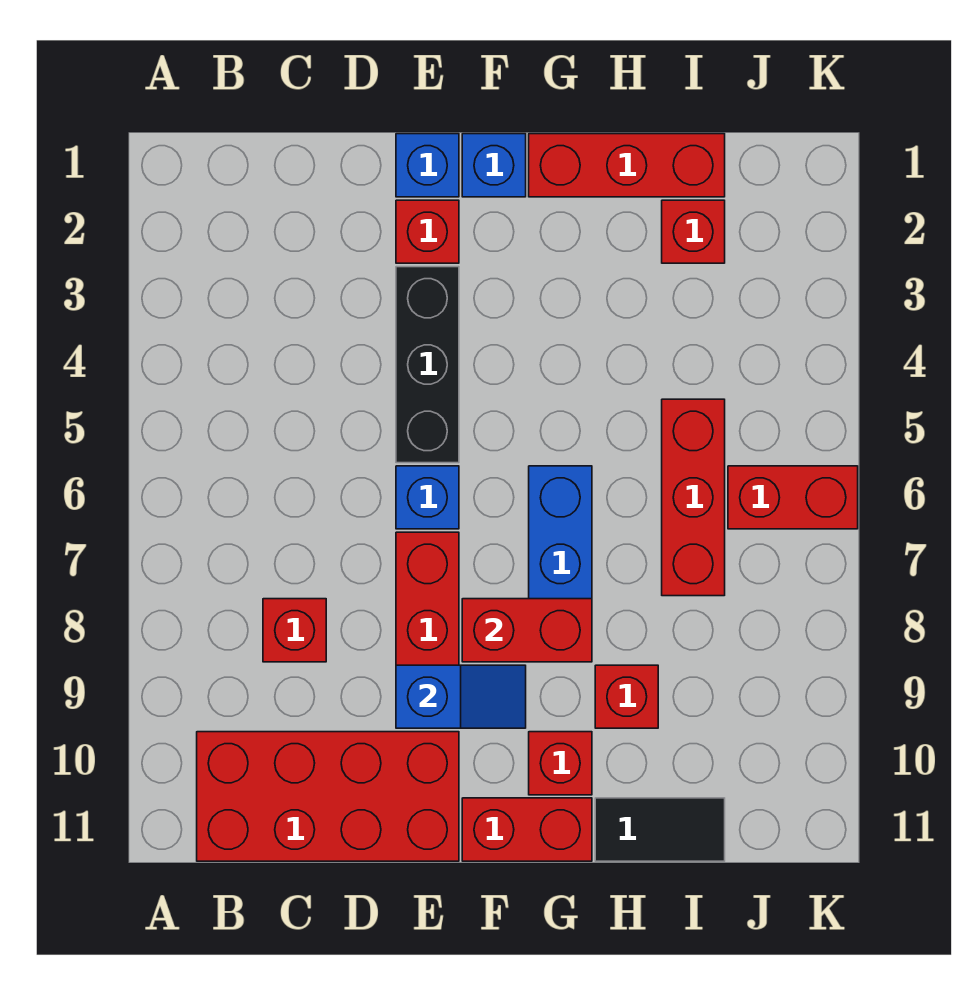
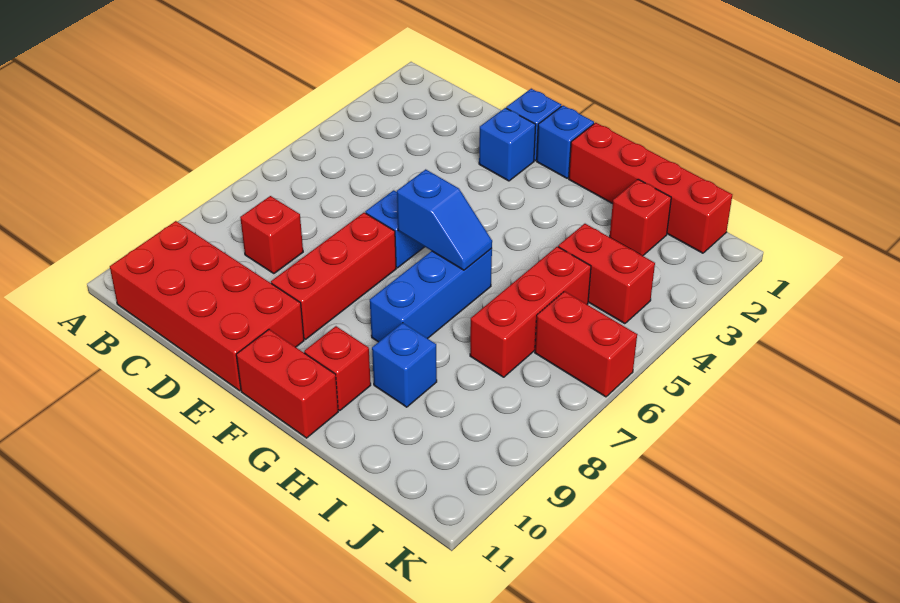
red brick E2 level 1 -> blue brick E2 level 1
black brick E3:E5 level 1 -> none
blue slope E9:F9 level 2 top E -> blue slope F6:G6 level 2 top F
red brick F8:G8 level 2 -> red brick I4:J4 level 1
red brick G1:I1 level 1 -> red brick G1:J1 level 1
red brick H9 level 1 -> blue brick H9 level 1
black tile H11:I11 level 1 -> none

